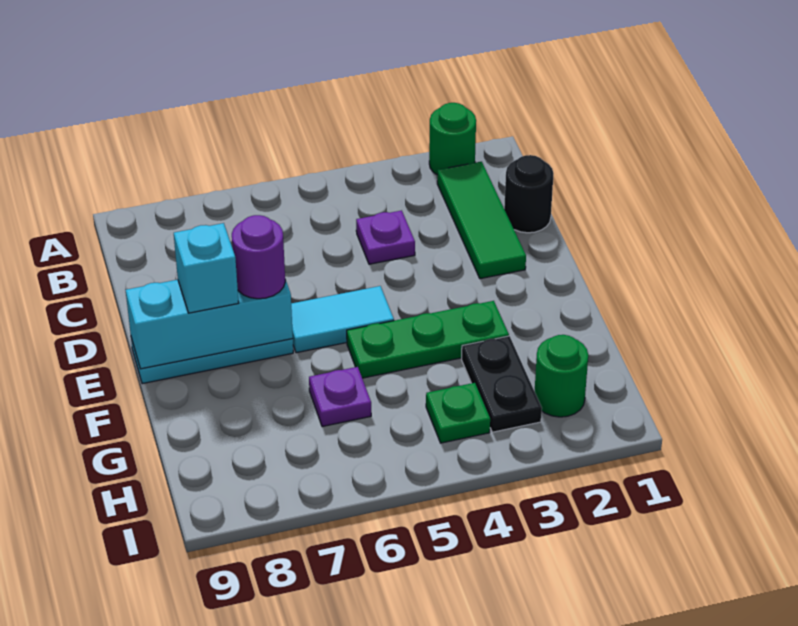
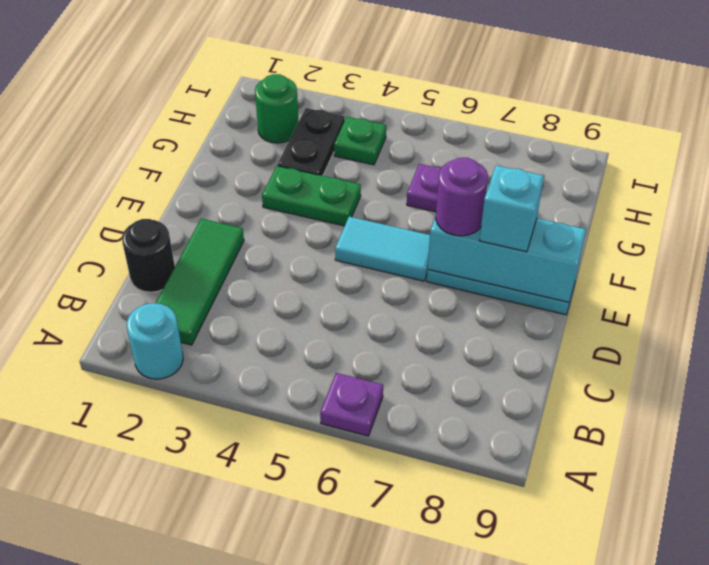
green round brick A2 level 1 -> cyan round brick A2 level 1
purple plate C4 level 1 -> purple plate A6 level 1
green plate F3:F5 level 1 -> green plate F3:F4 level 1

